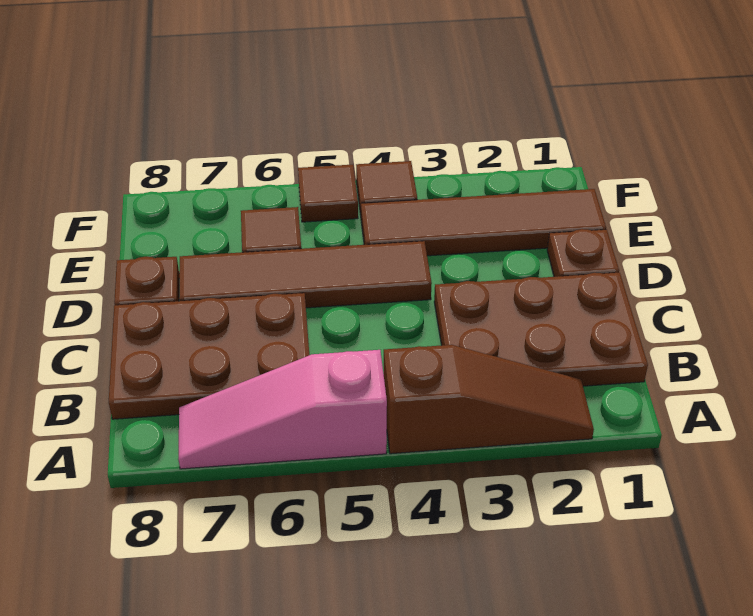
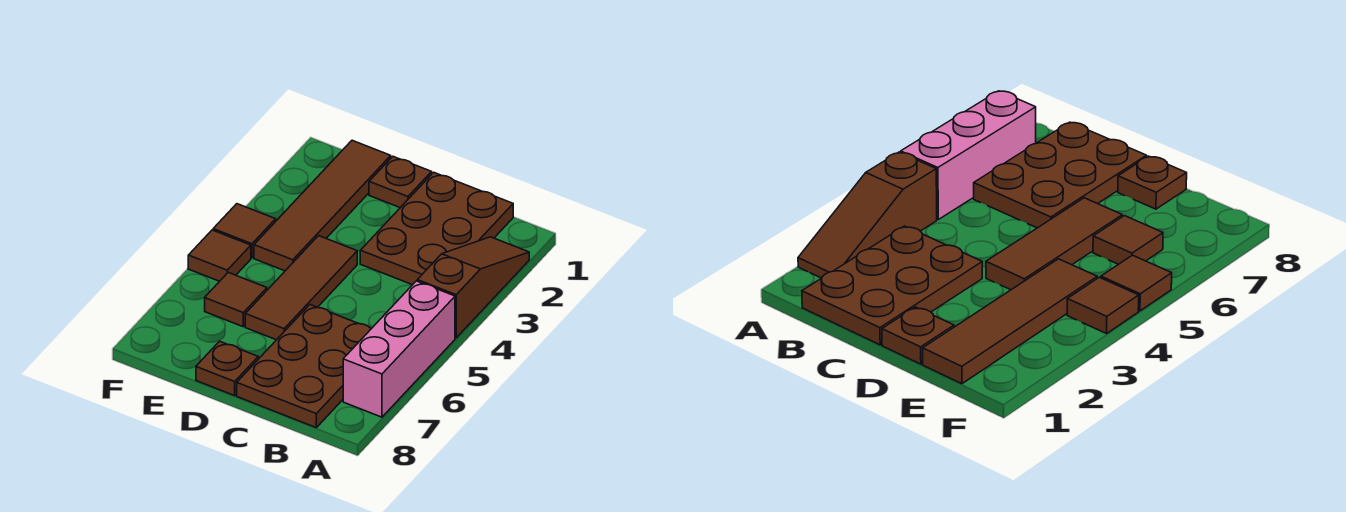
pink slope A5:A7 level 1 top 5 -> pink brick A5:A7 level 1
brown tile D4:D7 level 1 -> brown tile D4:D6 level 1

